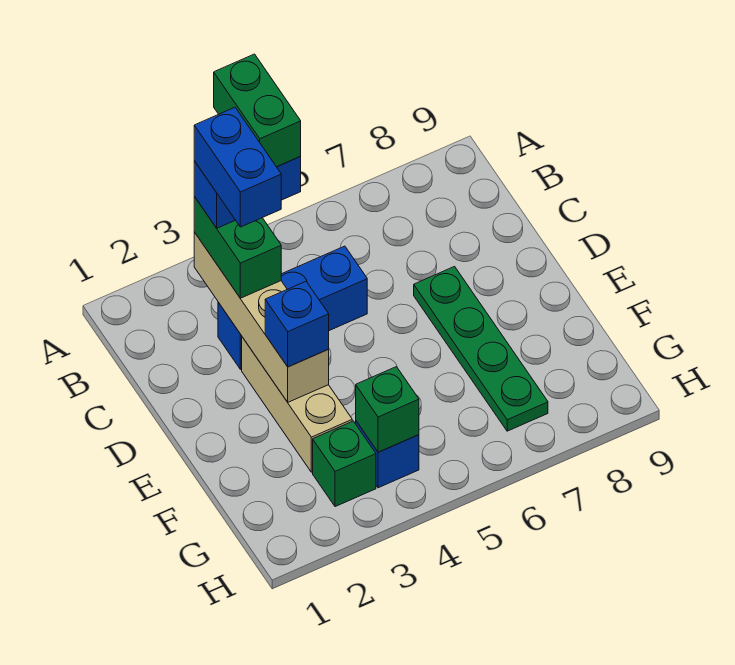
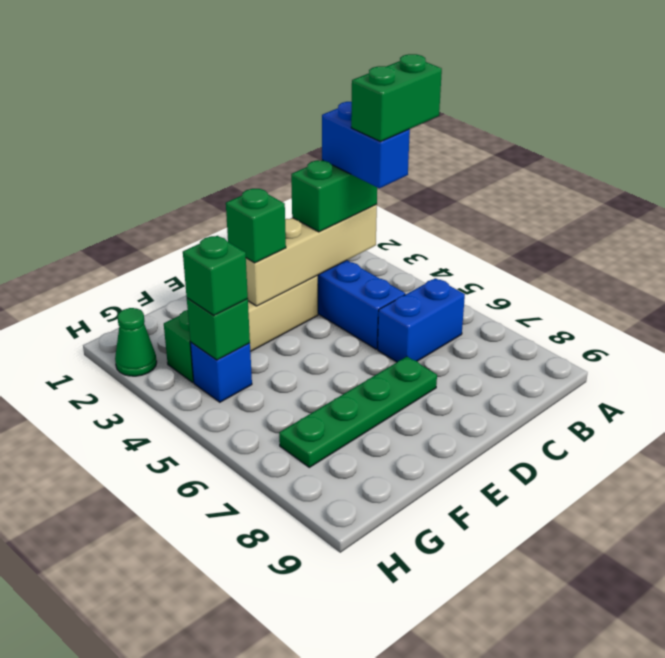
blue brick B3:C3 level 5 -> blue brick B6:C6 level 1
blue brick E3 level 3 -> green brick E3 level 3
none -> green brick G4 level 3
none -> green cone H2 level 1

